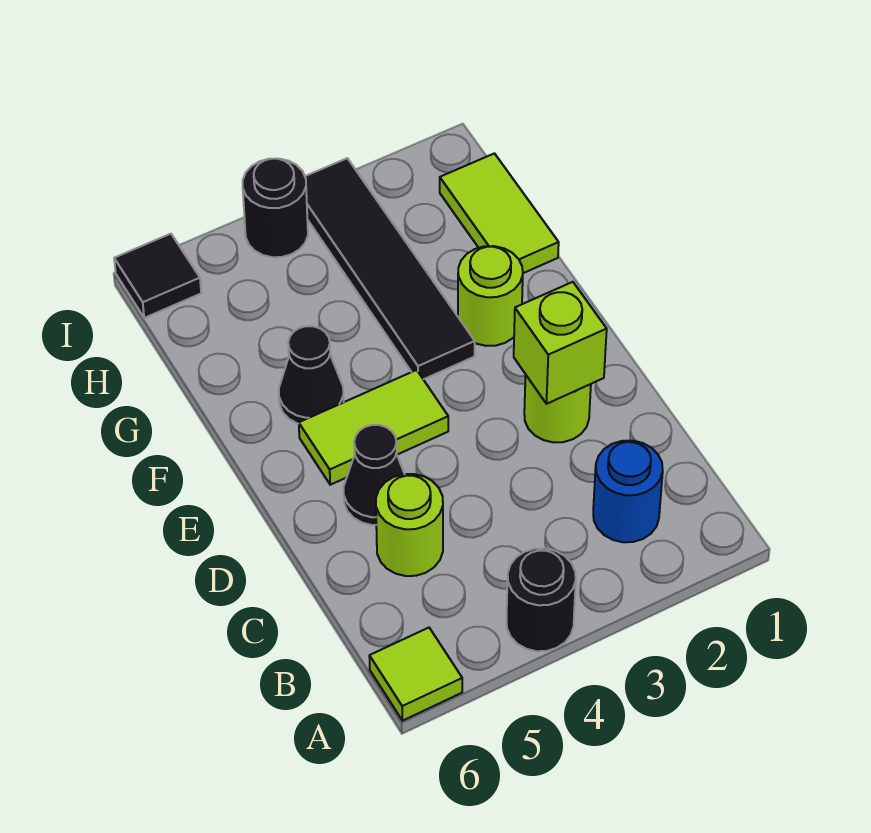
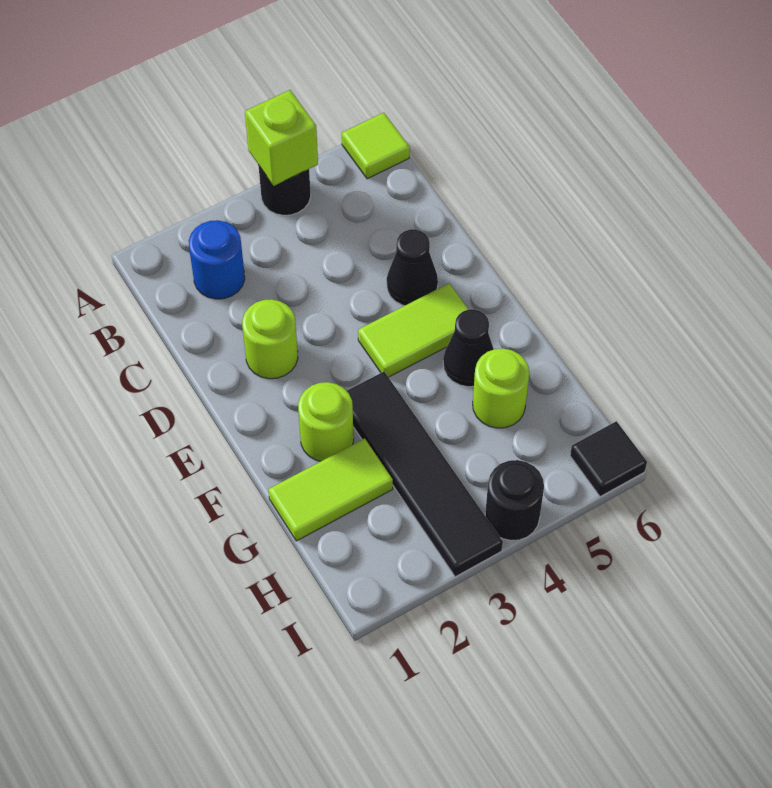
lime round brick C5 level 1 -> lime round brick G5 level 1
lime brick D2 level 2 -> lime brick A4 level 2
lime tile G1:H1 level 1 -> lime tile G1:G2 level 1

